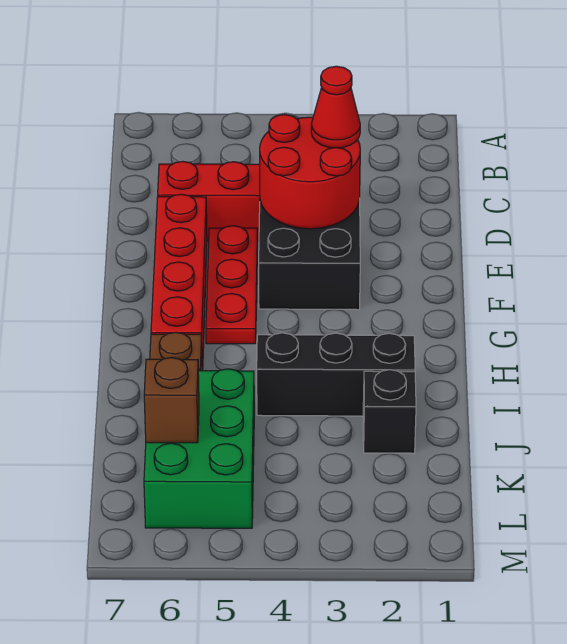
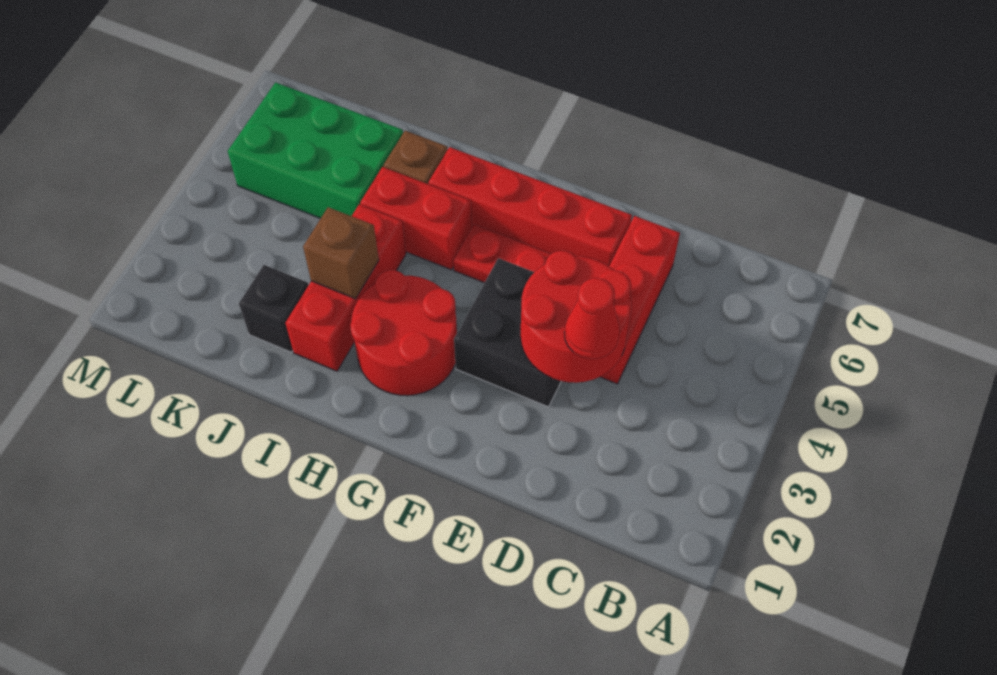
none -> red round brick G2:H3 level 1
none -> red brick H5:I5 level 1
black brick I2:I4 level 1 -> red brick I2:I4 level 1
brown brick K6 level 2 -> brown brick I3 level 2

